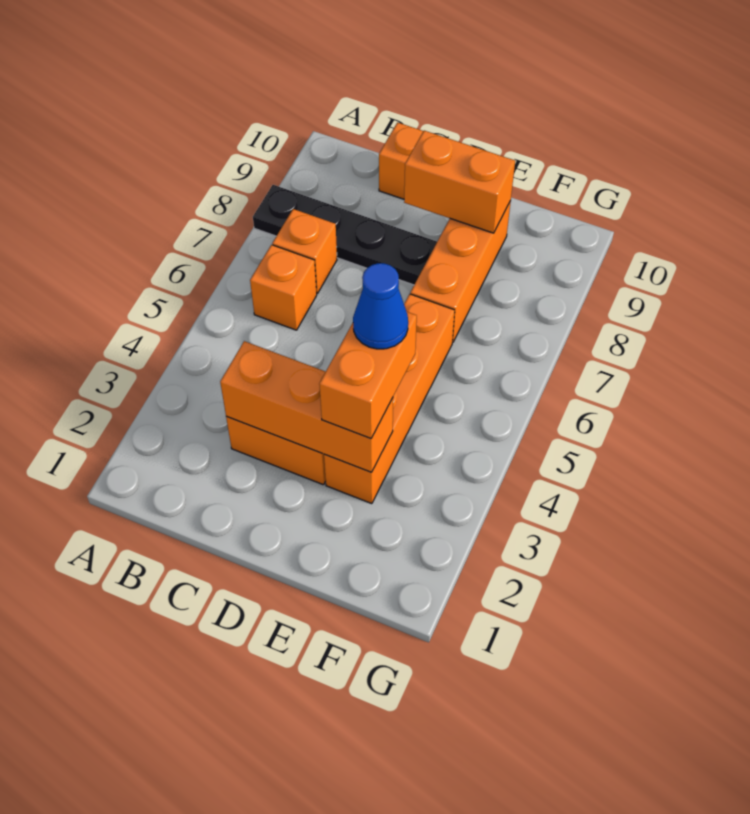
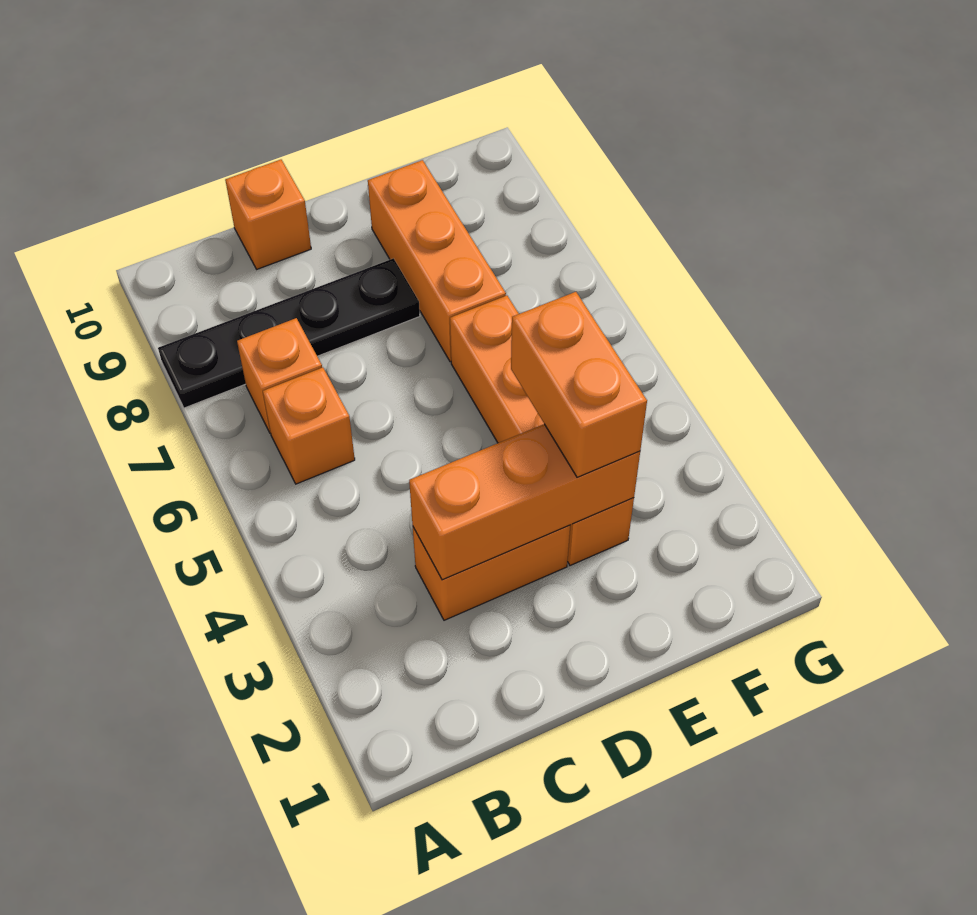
orange brick D9:E9 level 2 -> none
blue cone E4 level 4 -> none

